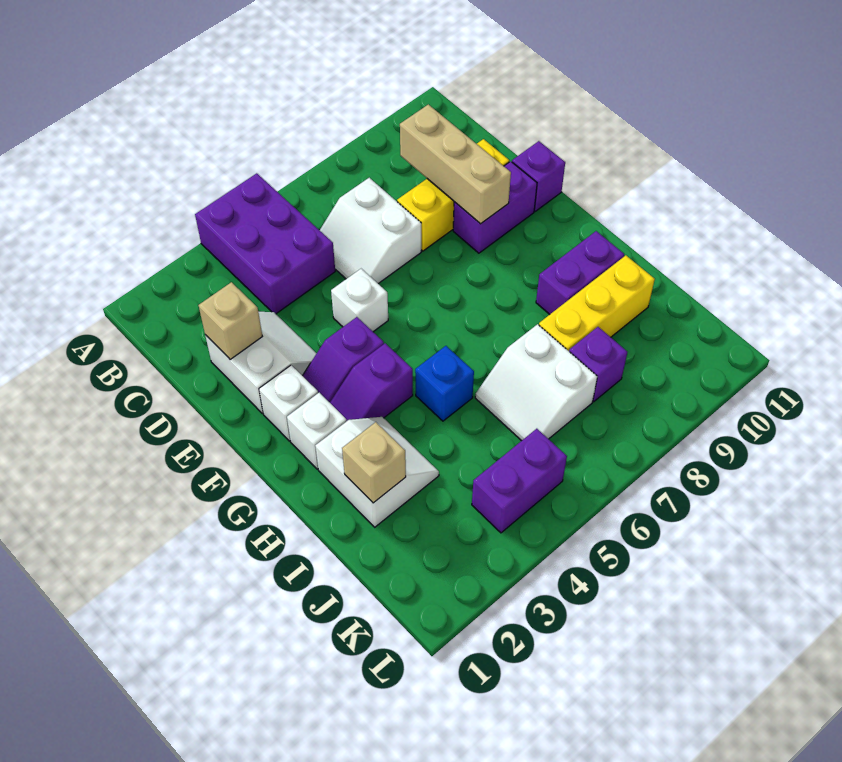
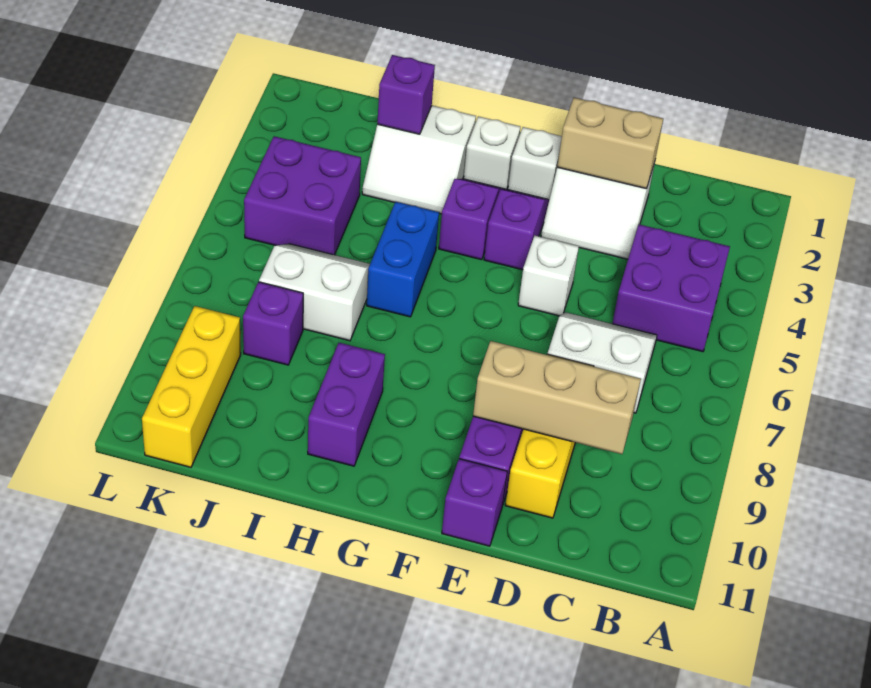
purple brick A4:C5 level 1 -> purple brick B4:C5 level 1
tan brick D2 level 2 -> tan brick D2:E2 level 2
blue brick H5 level 1 -> blue brick H5:H6 level 1
tan brick I2 level 2 -> purple brick I2 level 2
yellow brick I8:I10 level 1 -> yellow brick K9:K11 level 1
purple brick K4:K5 level 1 -> purple brick J4:K5 level 1

